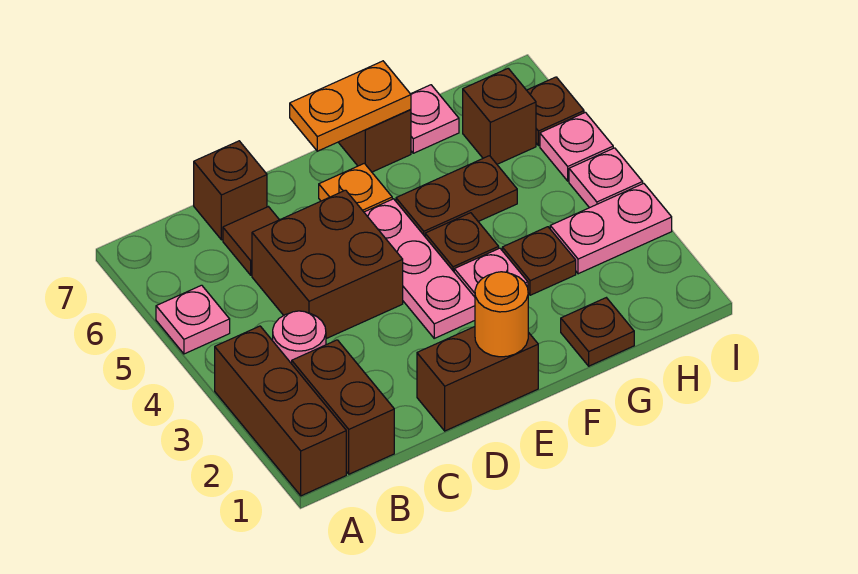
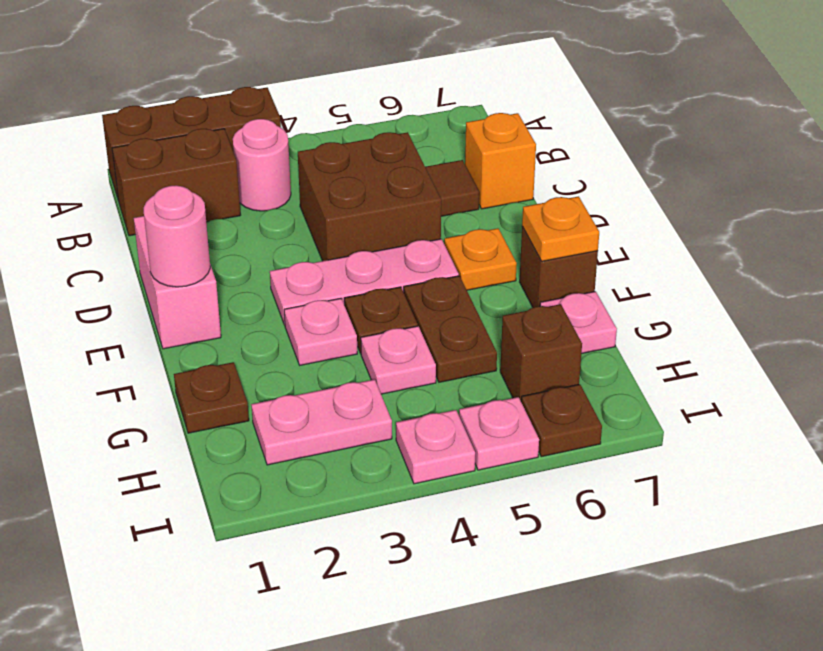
pink plate A5 level 1 -> pink plate G4 level 1
brown brick C7 level 1 -> orange brick C7 level 1
brown brick D1:E1 level 1 -> pink brick D1:E1 level 1
orange round brick E1 level 2 -> pink round brick E1 level 2
orange plate E7:F7 level 2 -> orange plate F7 level 2
brown plate G3 level 1 -> none
pink plate H3:I3 level 1 -> pink plate H2:H3 level 1

